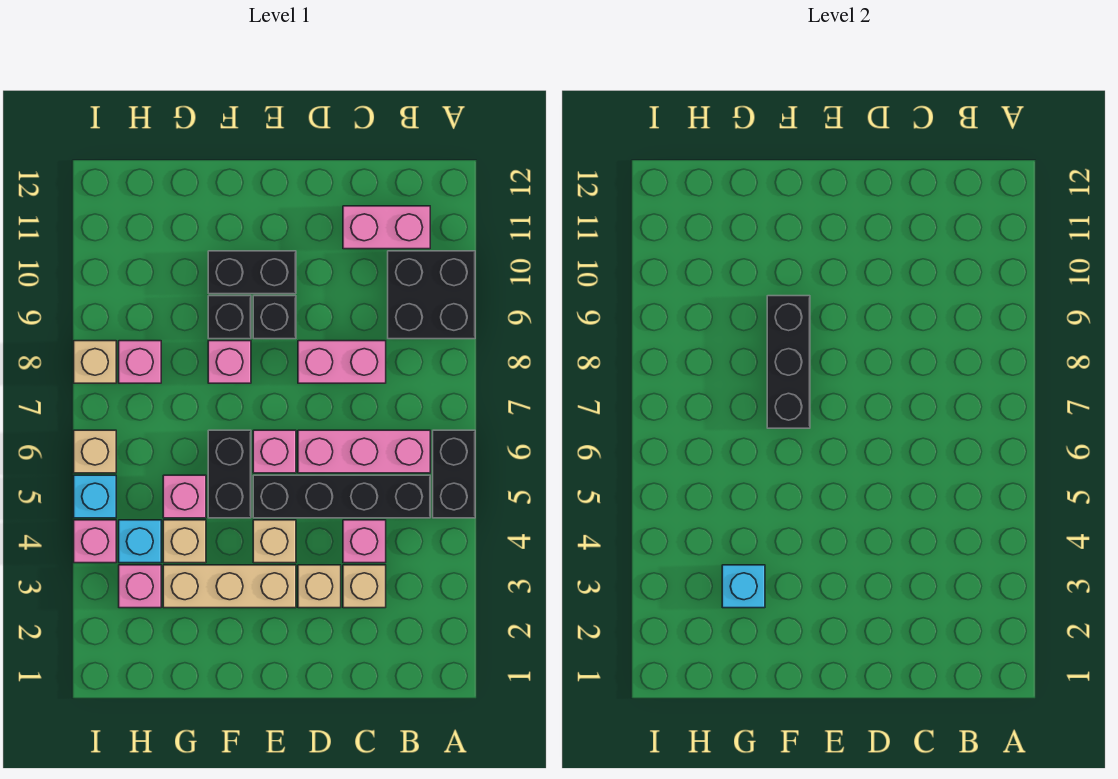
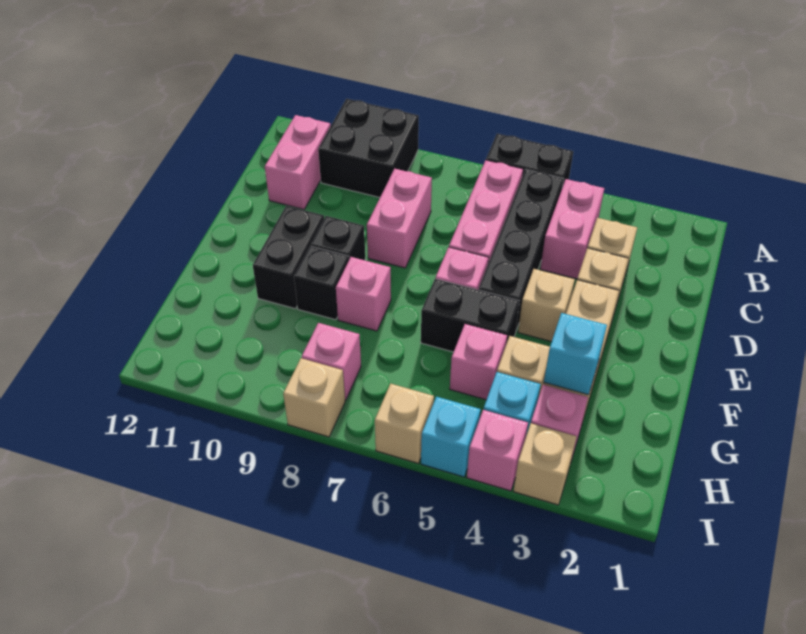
pink brick C4 level 1 -> pink brick B4:C4 level 1
black brick F7:F9 level 2 -> none
none -> tan brick I3 level 1

